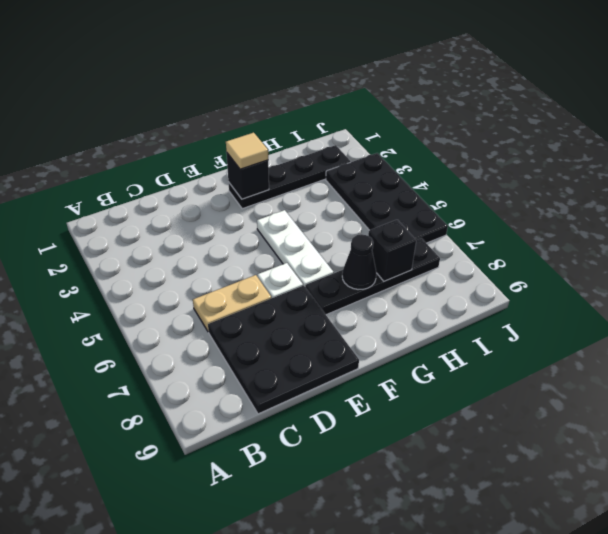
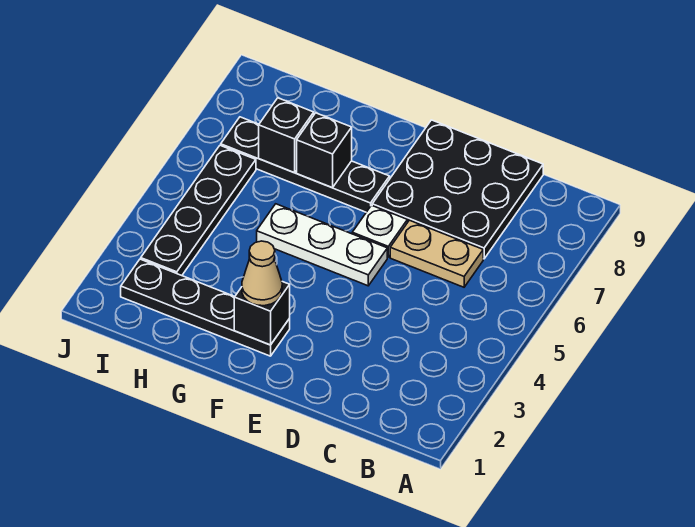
tan tile F2 level 3 -> tan cone F2 level 3
white plate F4:F6 level 1 -> white plate E5:G5 level 1
black cone G7 level 2 -> black brick G7 level 2
black plate I3:J6 level 1 -> black plate I3:I6 level 1

